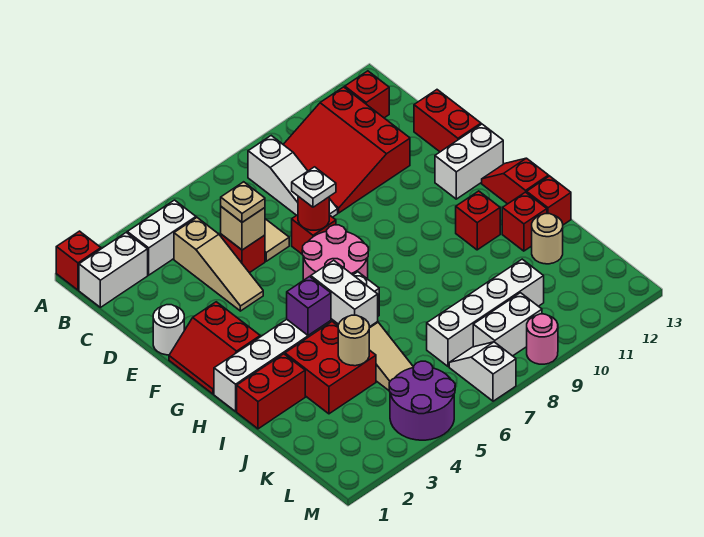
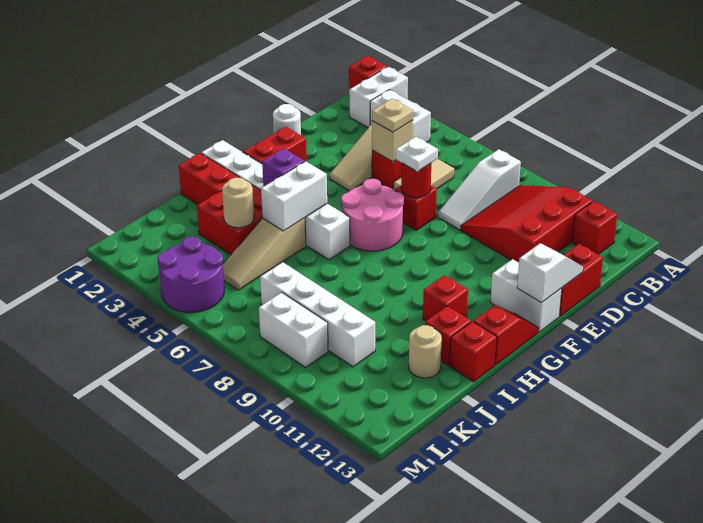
white brick B1:B2 level 1 -> white brick A2:B2 level 1
white slope L7:M7 level 1 top M -> white slope E13:F13 level 2 top F
pink round brick M9 level 1 -> none

